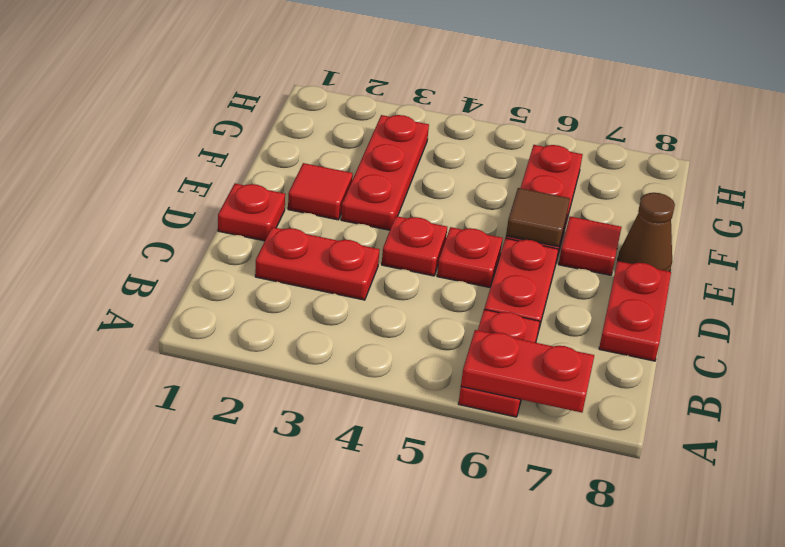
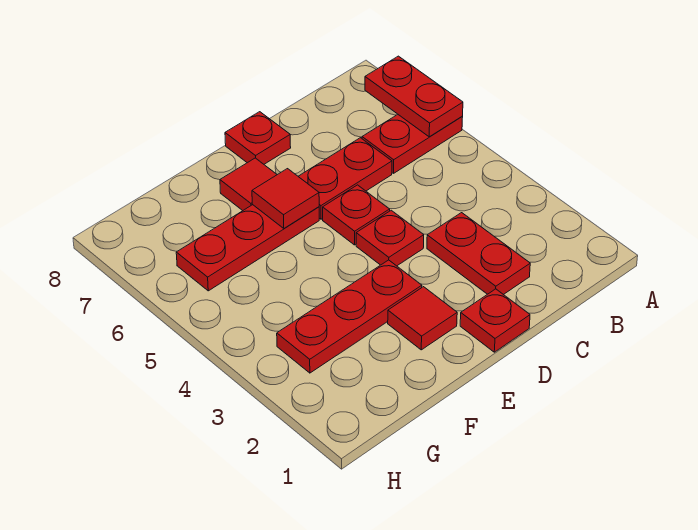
red plate C8:D8 level 1 -> red plate D8 level 1
brown tile E6 level 2 -> red tile E6 level 2
brown cone E8 level 1 -> none

